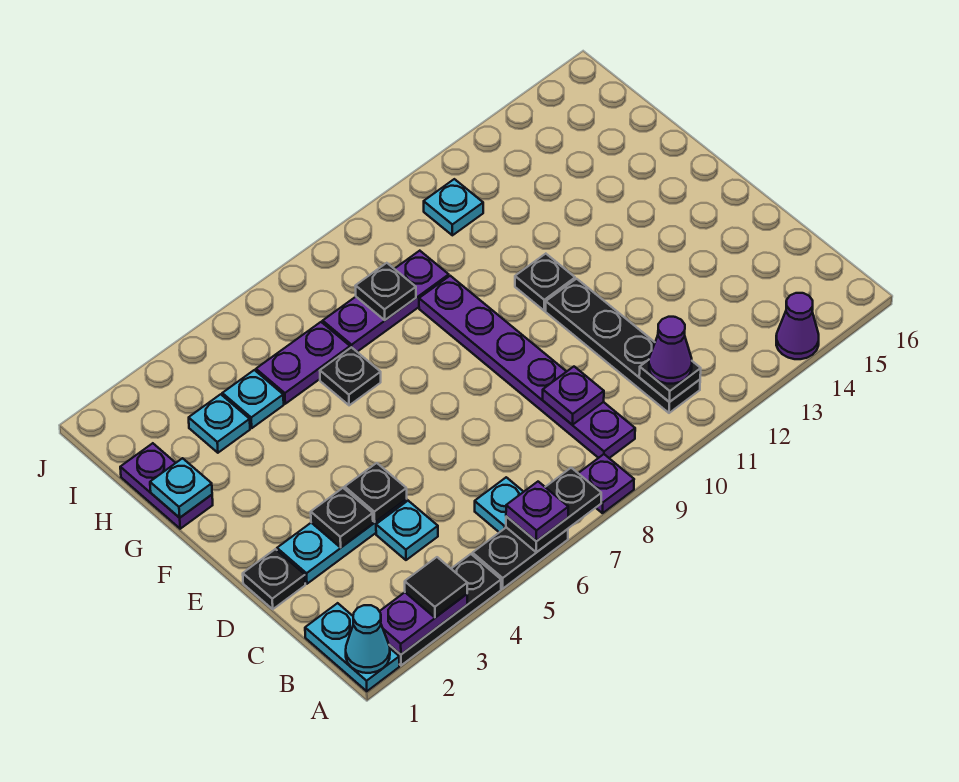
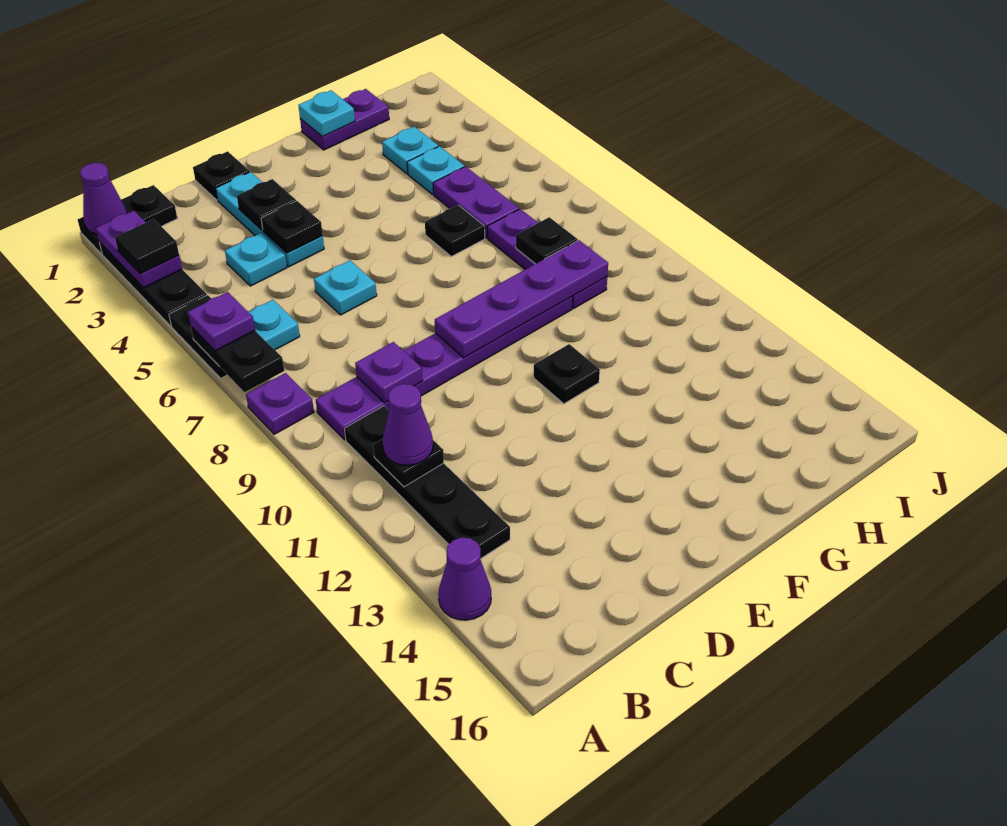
cyan plate A1:B1 level 1 -> black plate A1:B1 level 1
cyan cone A1 level 2 -> purple cone A1 level 2
black plate B11:E11 level 1 -> black plate B10:B13 level 1
none -> purple plate E9:H9 level 2
cyan plate I11 level 1 -> cyan plate D6 level 1

